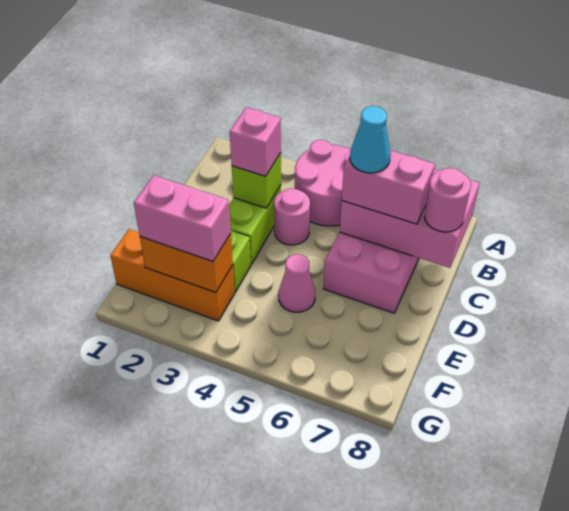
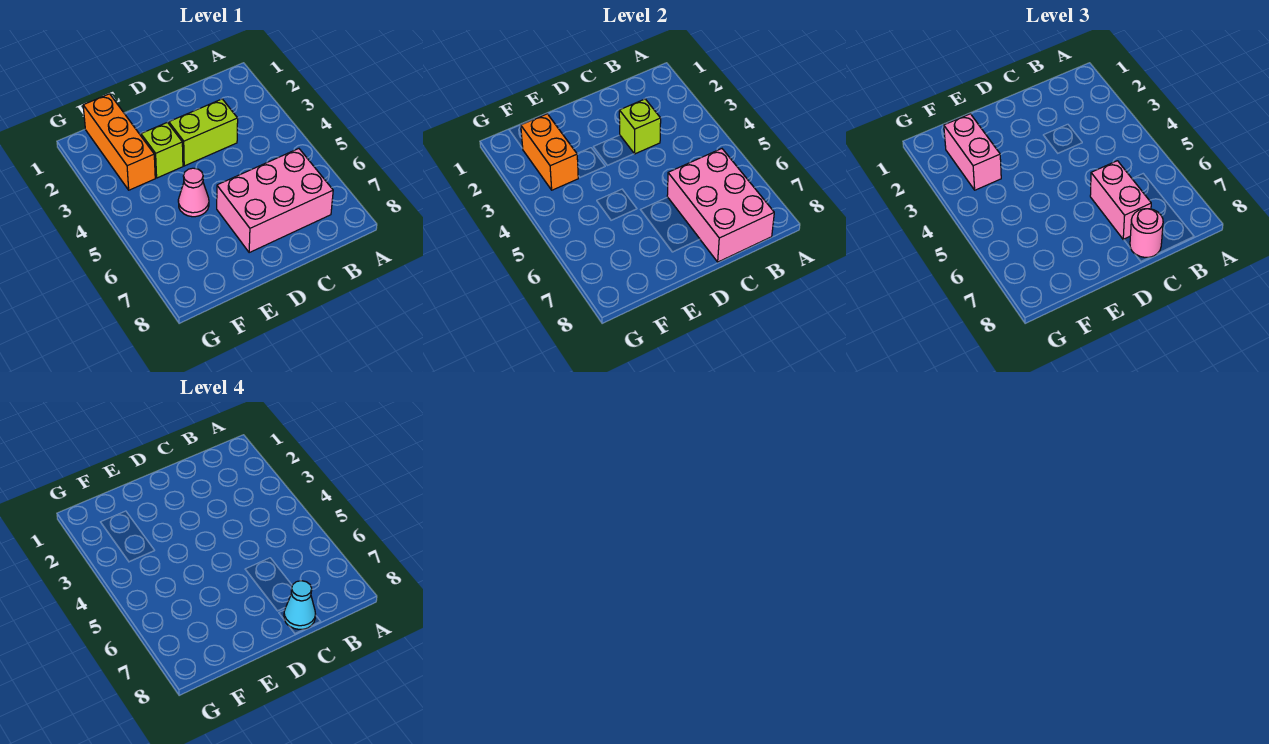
pink round brick A4:B5 level 1 -> none
pink brick C3 level 3 -> none
pink round brick C4 level 1 -> none
cyan cone C6 level 4 -> cyan cone C8 level 4

